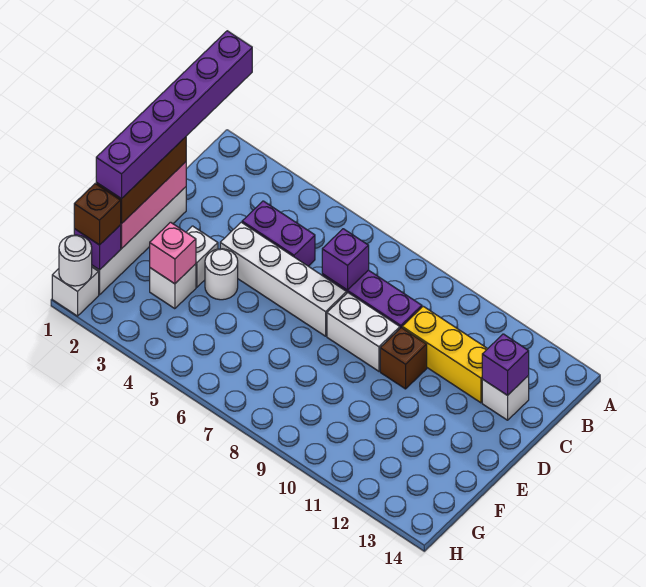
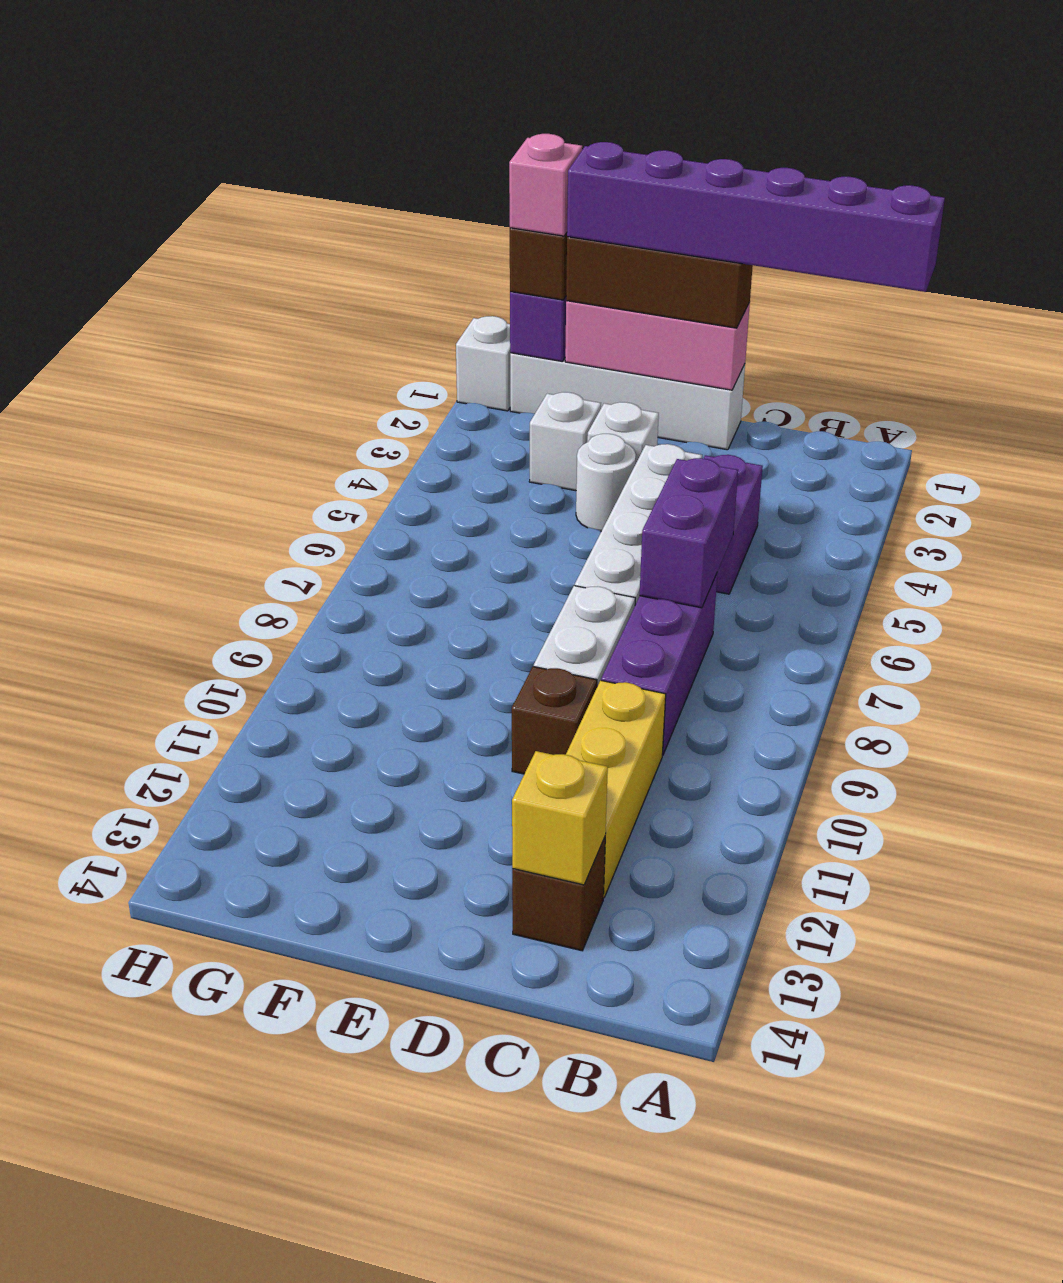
purple brick C7 level 2 -> purple brick C6:C7 level 2
white brick C13 level 1 -> brown brick C13 level 1
purple brick C13 level 2 -> yellow brick C13 level 2
pink brick F3 level 2 -> pink brick G1 level 4
white round brick H1 level 2 -> none

